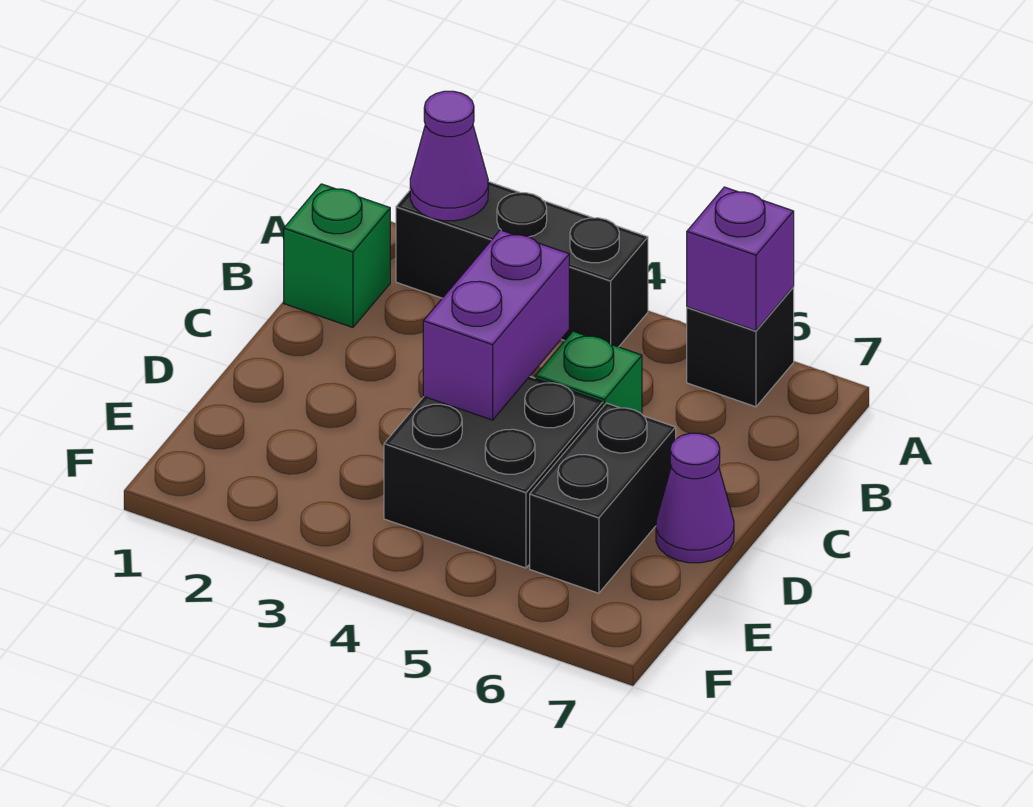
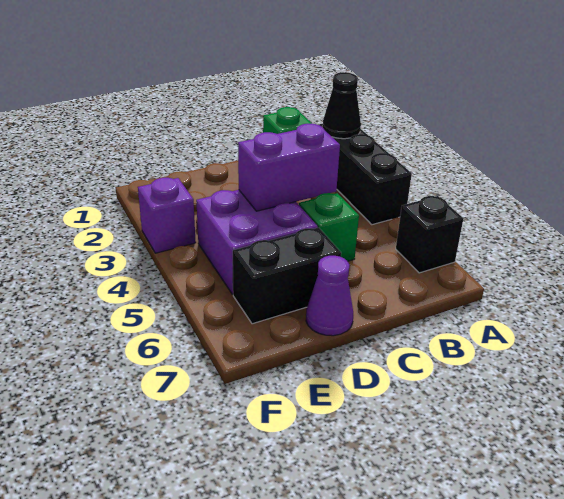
purple cone A2 level 2 -> black cone A2 level 2
purple brick A6 level 2 -> purple brick F3 level 1
black brick D4:E5 level 1 -> purple brick D4:E5 level 1

